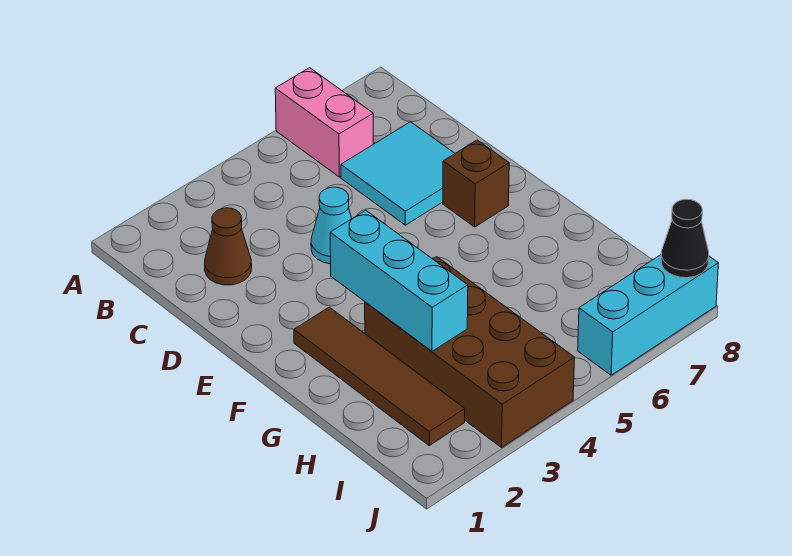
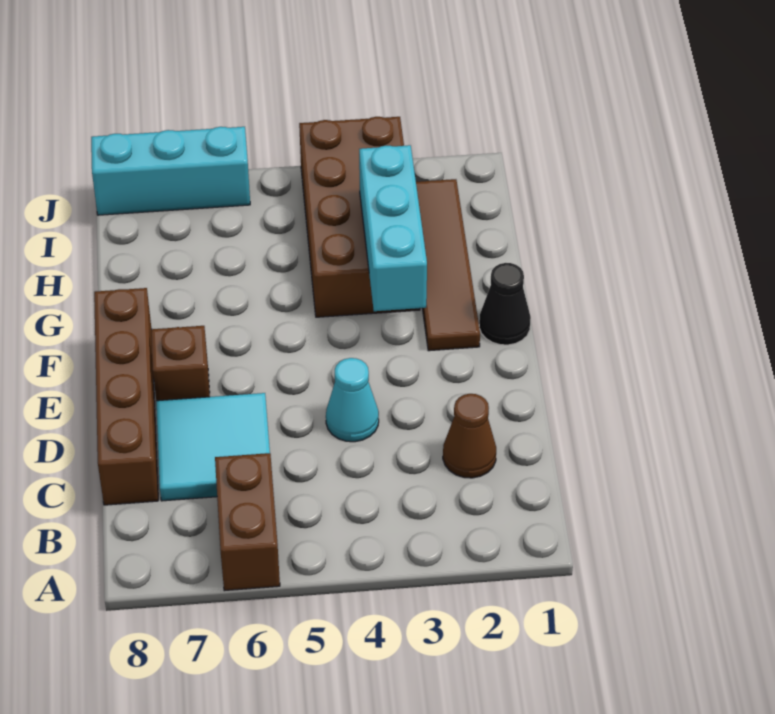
pink brick A6:B6 level 1 -> brown brick A6:B6 level 1
none -> brown brick C8:F8 level 1
black cone J8 level 2 -> black cone F1 level 1

